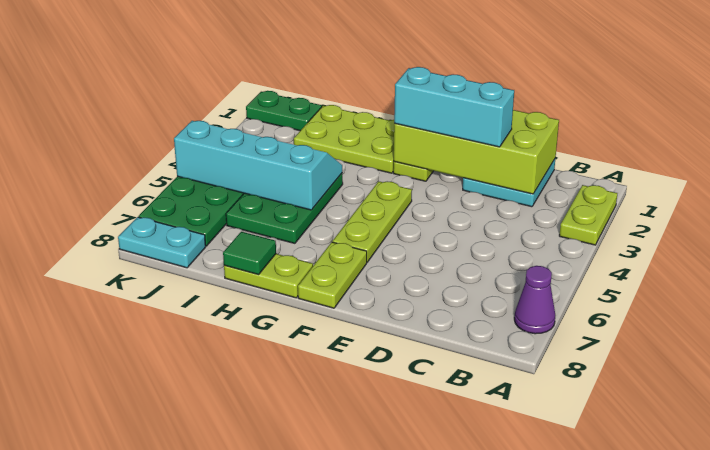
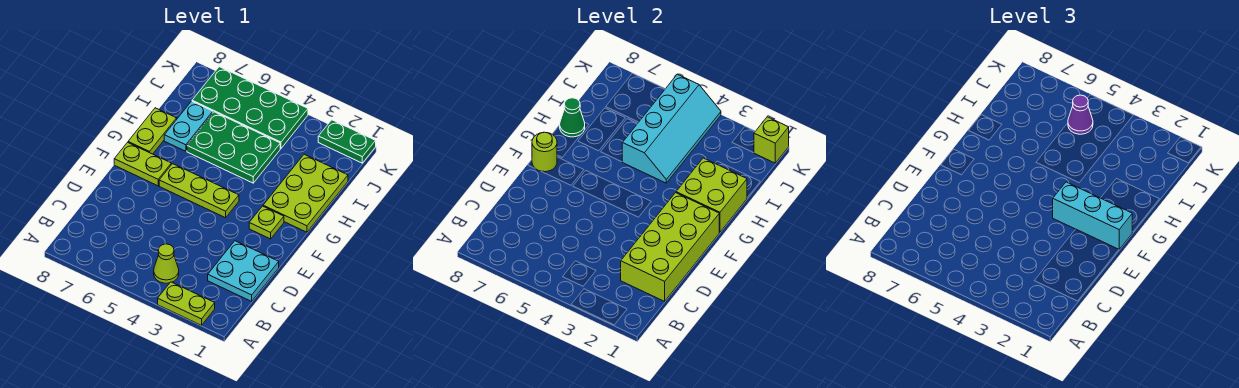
purple cone A7 level 1 -> purple cone J5 level 3
none -> lime cone B4 level 1
cyan brick D2:F2 level 3 -> cyan brick F1:F3 level 3
none -> lime round brick F8 level 2
none -> lime brick G1:H2 level 2
green tile H8 level 2 -> green cone H8 level 2
green plate J1:K1 level 1 -> green plate K1:K2 level 1
cyan plate J8:K8 level 1 -> cyan plate H7:I7 level 1
none -> lime brick K1 level 2

